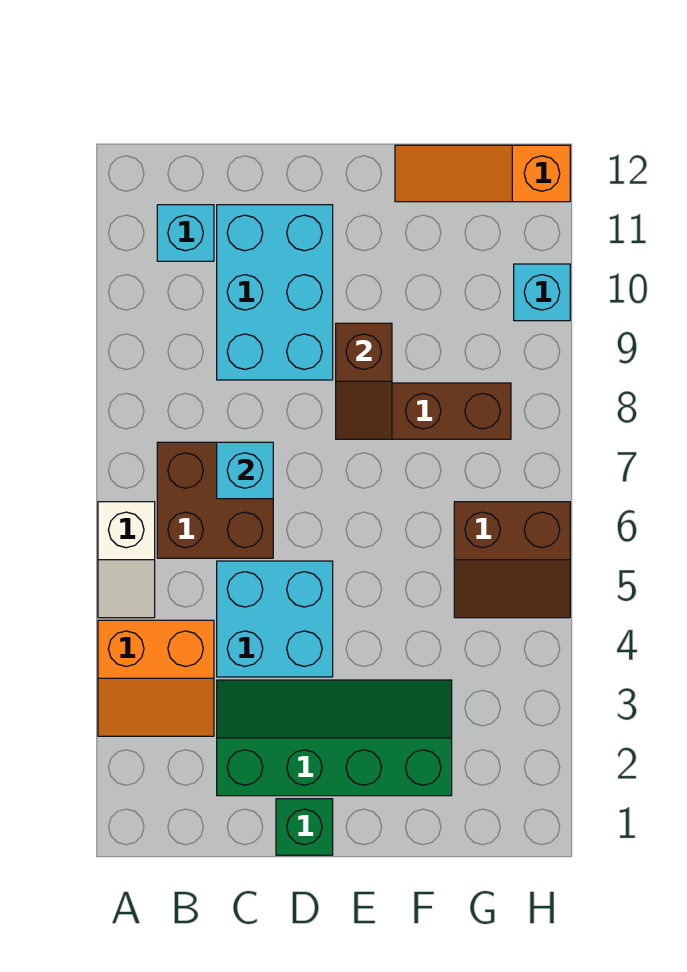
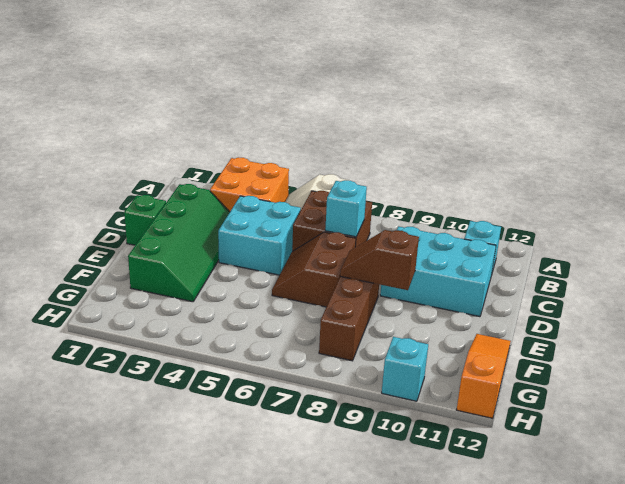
orange slope A3:B4 level 1 top 4 -> orange brick A3:B4 level 1
brown slope G5:H6 level 1 top 6 -> brown slope D6:E7 level 1 top 7

